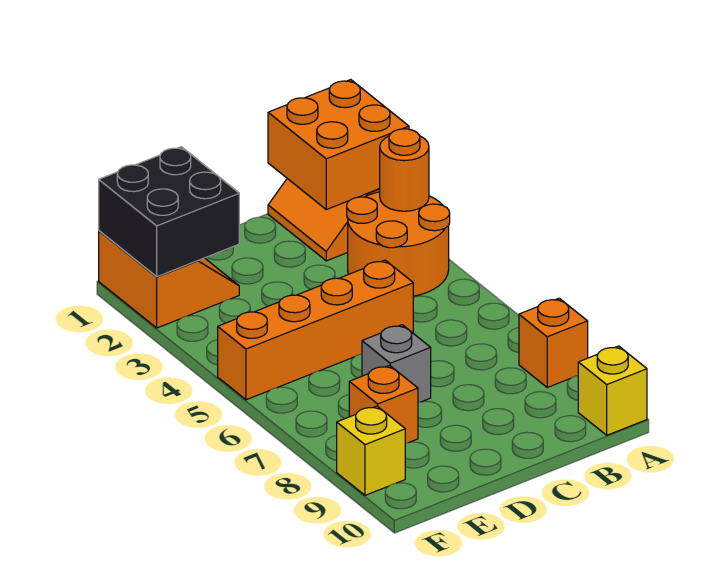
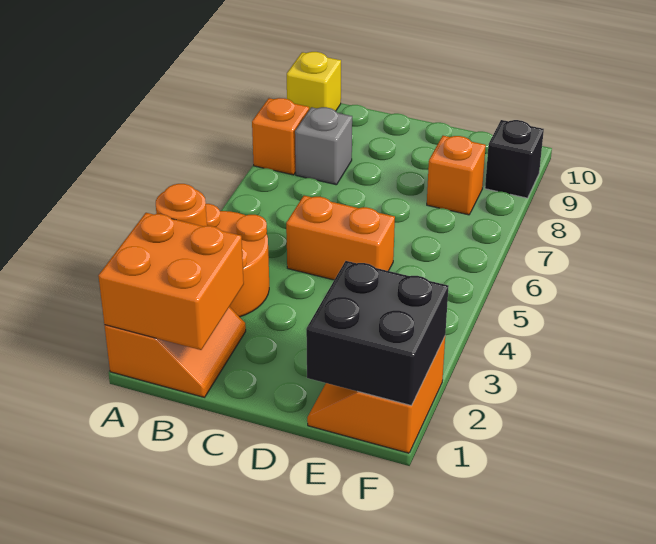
orange brick C5:F5 level 1 -> orange brick C5:D5 level 1
grey brick D7 level 1 -> grey brick B8 level 1
yellow brick F9 level 1 -> black brick F9 level 1

